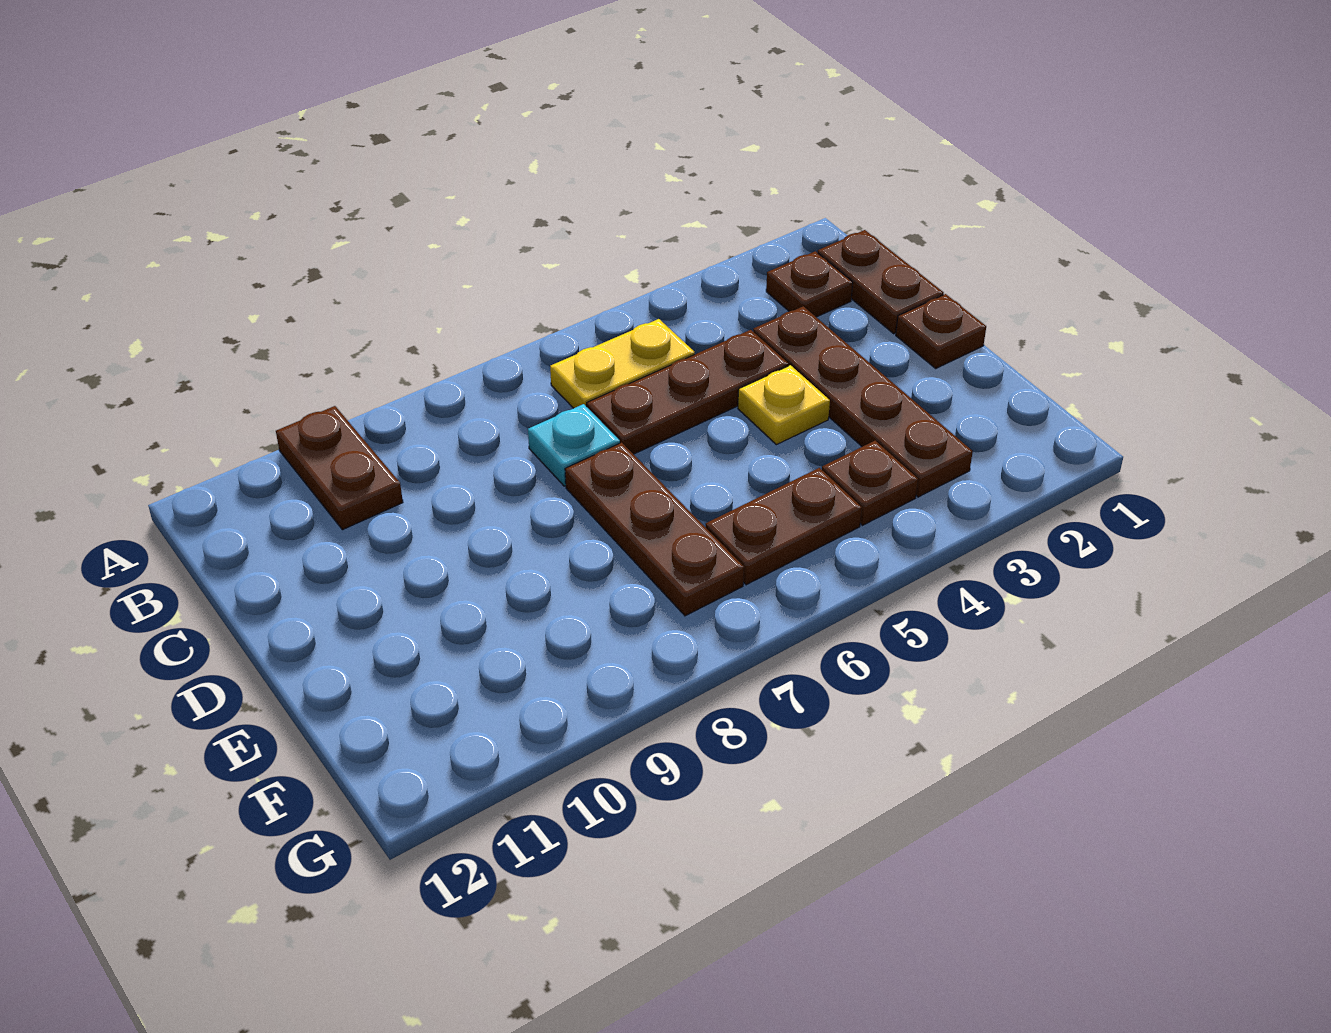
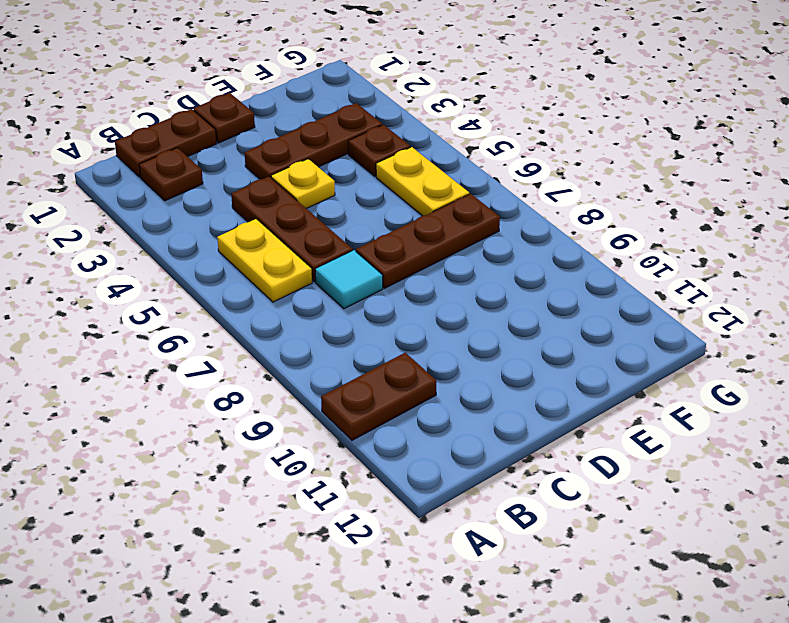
brown plate C3:F3 level 1 -> brown plate D3:F3 level 1
cyan plate C7 level 1 -> cyan tile C7 level 1
brown plate F5:F6 level 1 -> yellow plate F5:F6 level 1

